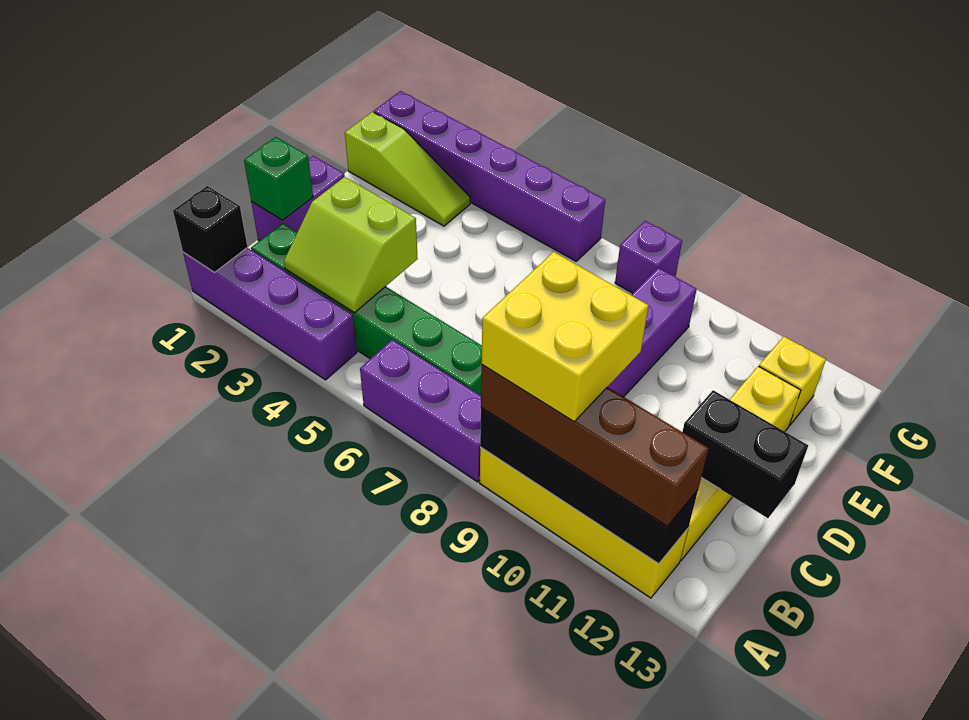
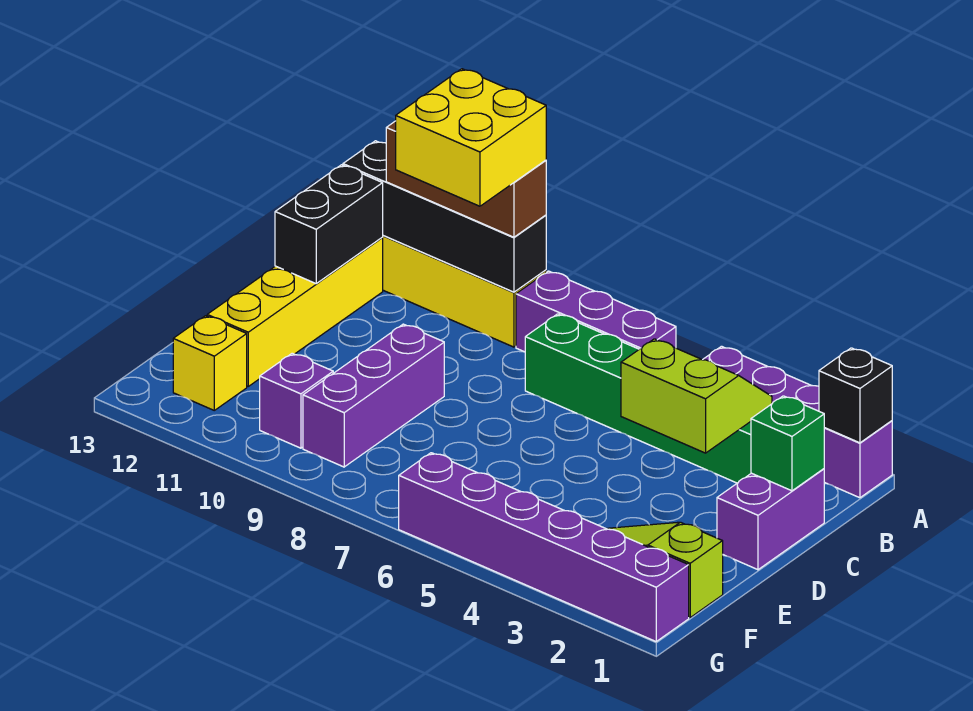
brown brick A9:A12 level 3 -> brown brick A9:A11 level 3
black brick C12:C13 level 2 -> black brick B12:C12 level 2
purple brick G8 level 1 -> purple brick F10 level 1

